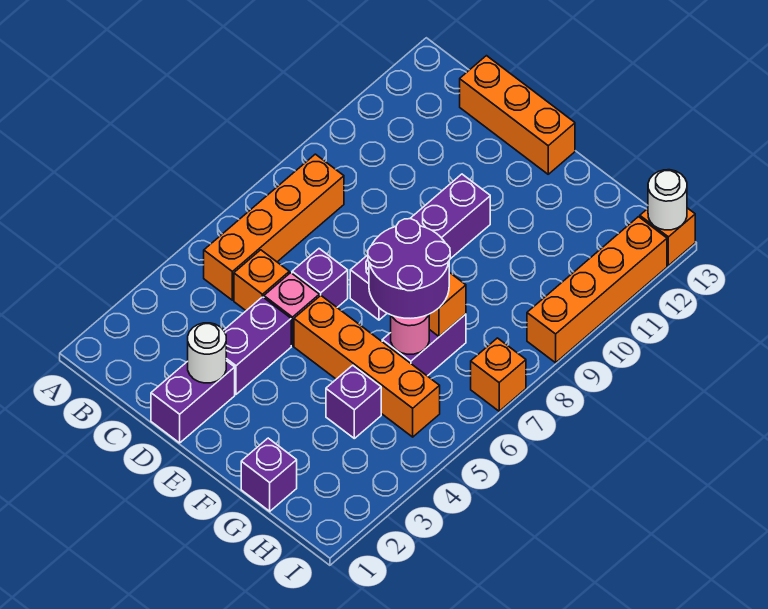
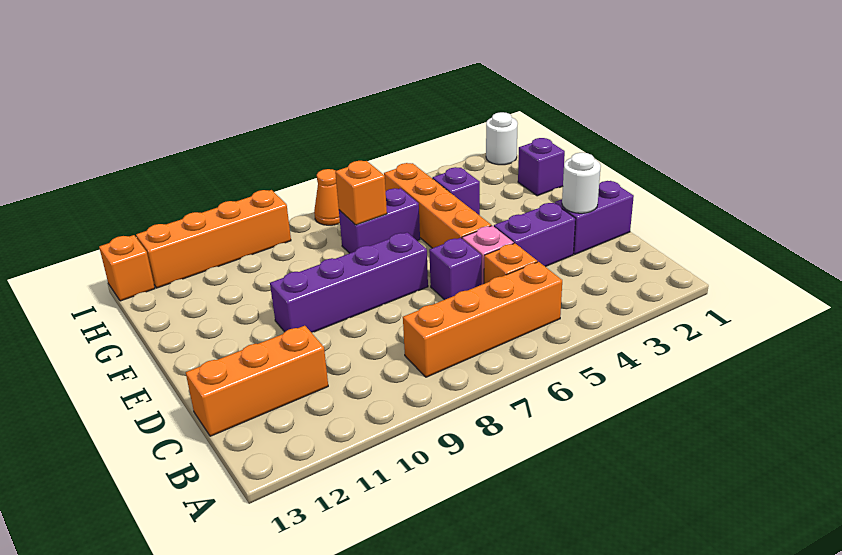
orange brick C13:E13 level 1 -> orange brick C11:C13 level 1
purple round brick F6:G7 level 3 -> none
pink round brick G6 level 2 -> none
orange brick I7 level 1 -> orange cone I7 level 1
white round brick I13 level 2 -> white round brick I1 level 1

